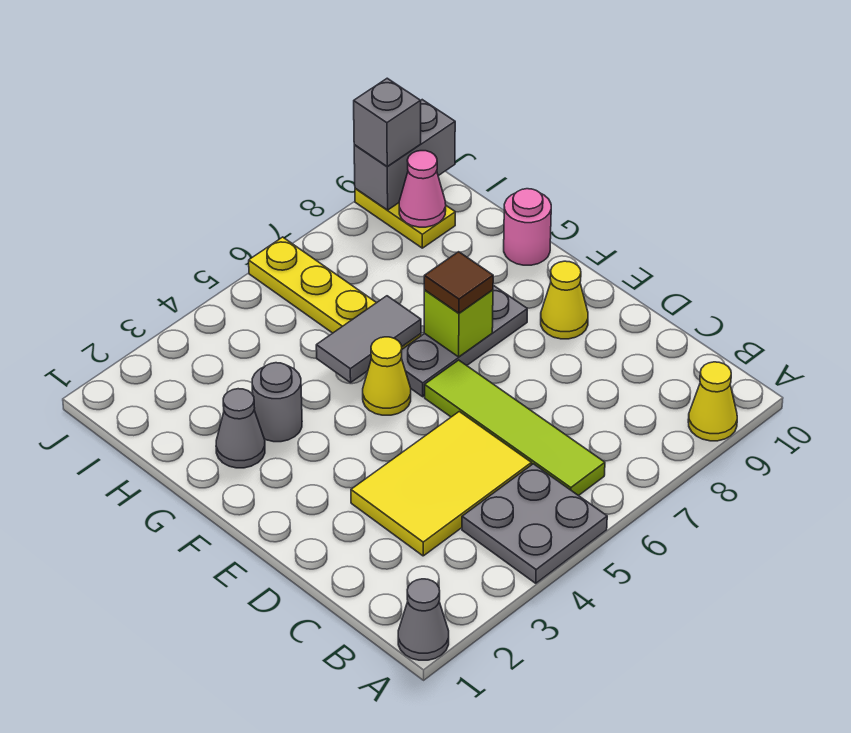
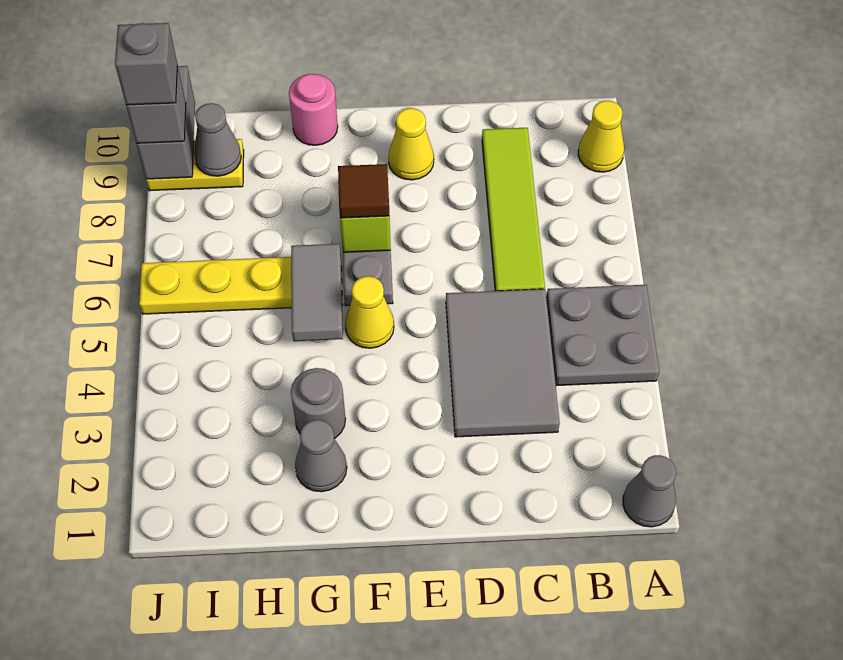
lime tile B6:E6 level 1 -> lime tile C6:C9 level 1
yellow tile C3:D5 level 1 -> grey tile C3:D5 level 1
pink cone I9 level 2 -> grey cone I9 level 2
none -> grey brick J9 level 4

